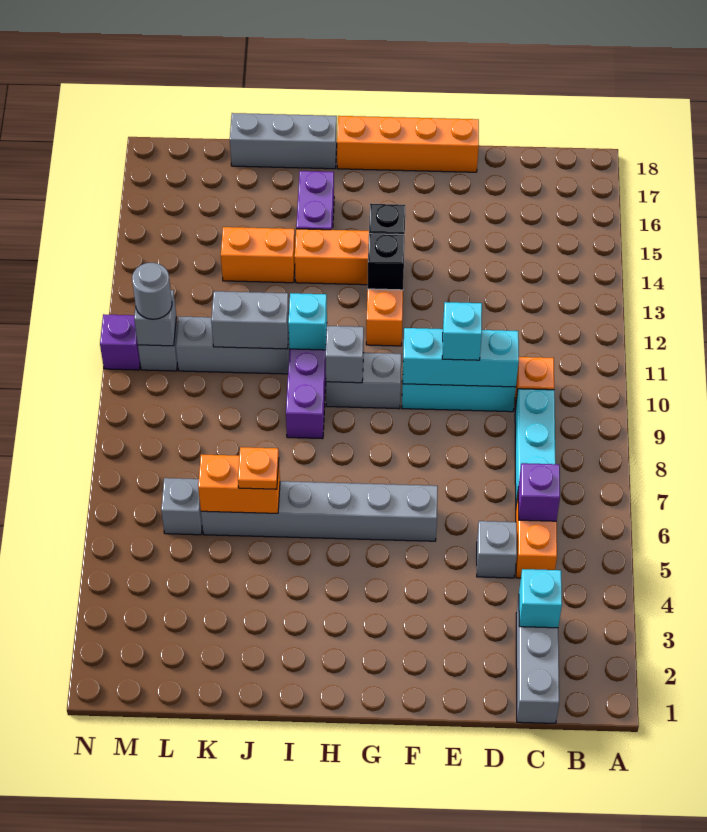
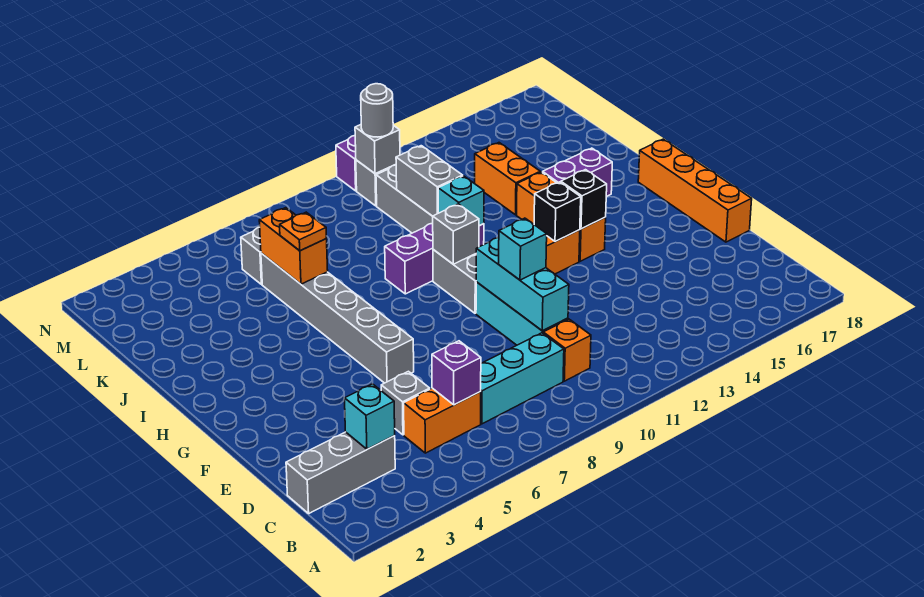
grey brick I18:K18 level 1 -> none

